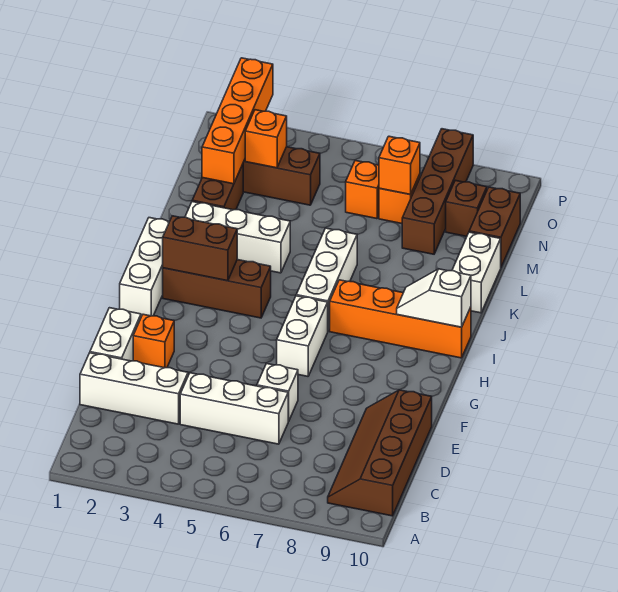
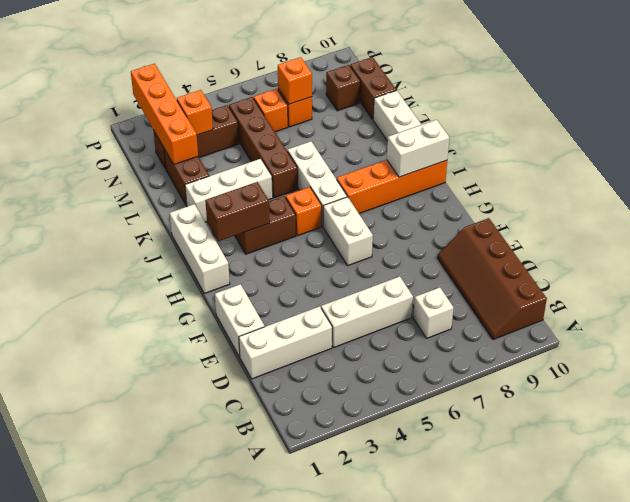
white brick E6 level 1 -> white brick C7 level 1
orange brick F2 level 1 -> orange brick I5 level 1
brown brick I2:I4 level 1 -> brown brick I3:I4 level 1
white slope I9:I10 level 2 top 10 -> white brick I9:I10 level 2
brown brick M8:P8 level 1 -> brown brick K5:N5 level 1

